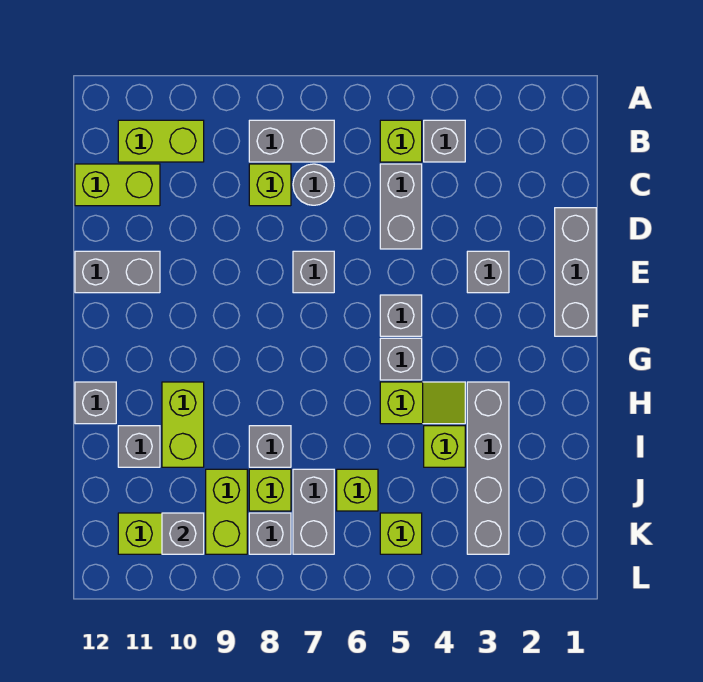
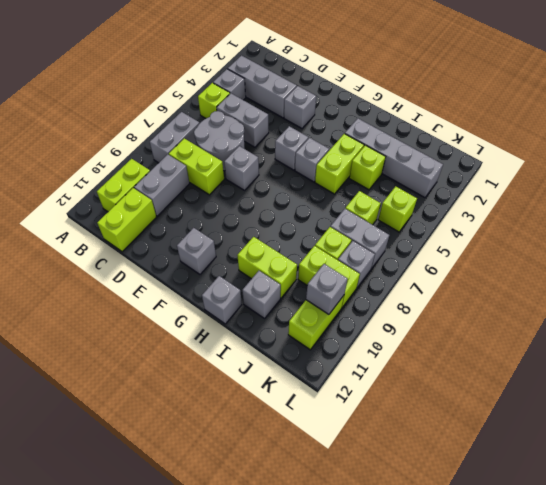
grey round brick C7 level 1 -> grey round brick C6:D7 level 1
lime brick C8 level 1 -> lime brick C8:D8 level 1
grey brick D1:F1 level 1 -> grey brick B3:D3 level 1
grey brick E11:E12 level 1 -> grey brick C9:C10 level 1
lime slope H4:H5 level 1 top 5 -> lime brick H4:H5 level 1
grey brick I8 level 1 -> grey brick F11 level 1

